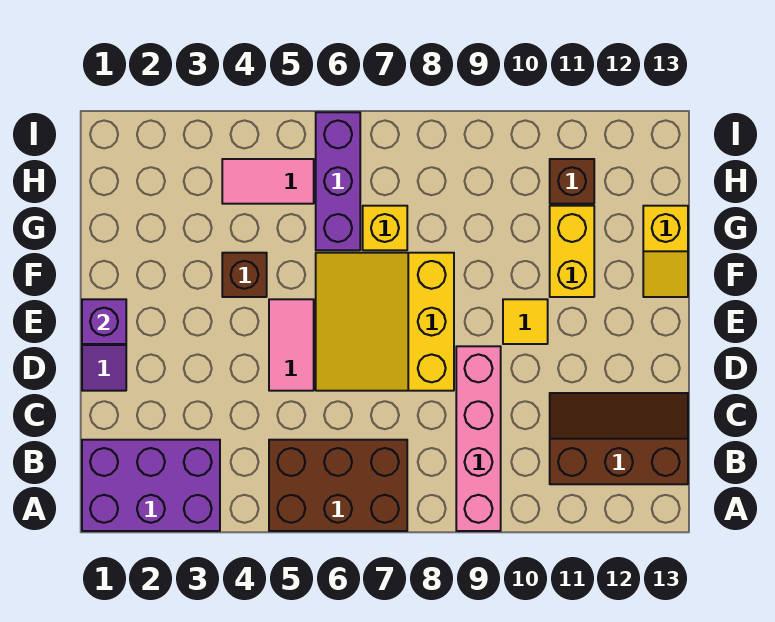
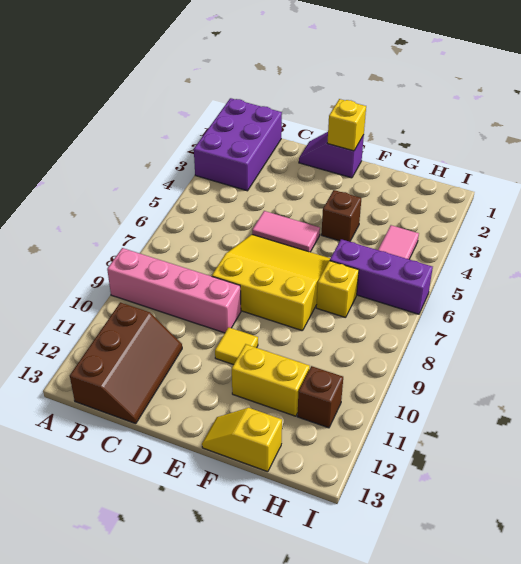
brown brick A5:B7 level 1 -> none
purple brick E1 level 2 -> yellow brick E1 level 2

